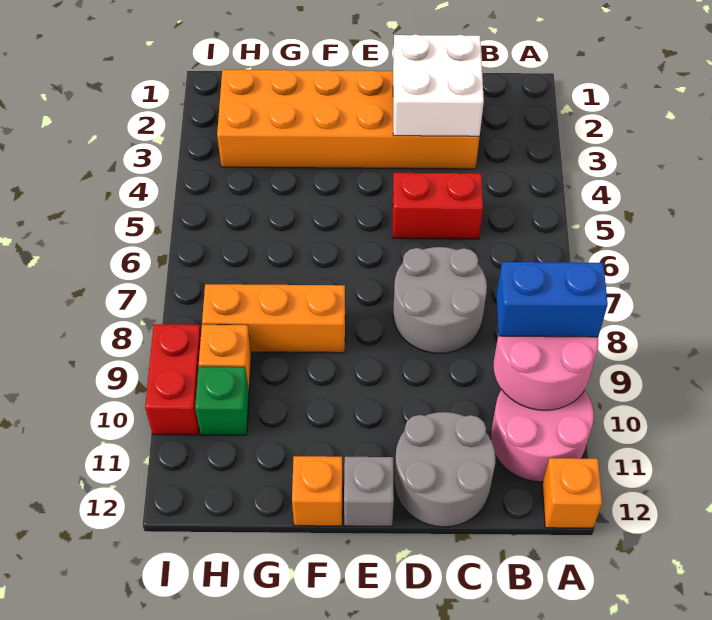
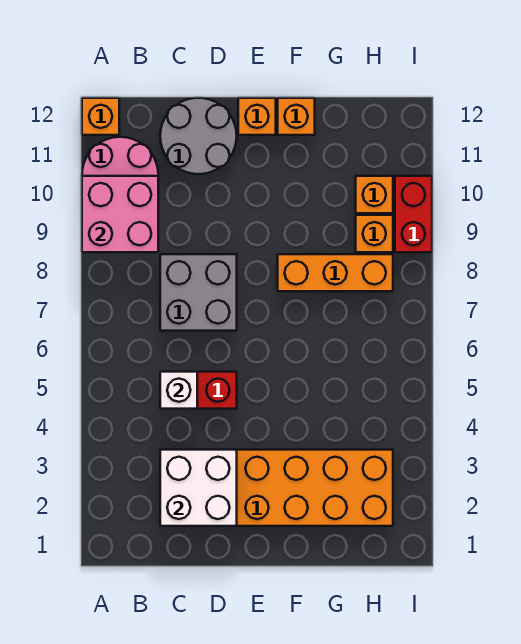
pink round brick A9:B10 level 2 -> pink brick A9:B10 level 2
blue brick A9:B9 level 3 -> none
none -> white brick C5 level 2
grey round brick C7:D8 level 1 -> grey brick C7:D8 level 1
grey brick E12 level 1 -> orange brick E12 level 1
green brick H10 level 1 -> orange brick H10 level 1

